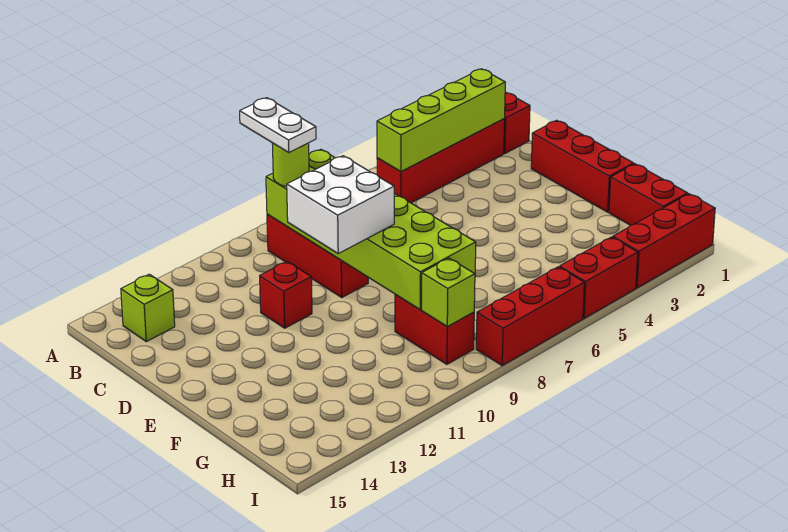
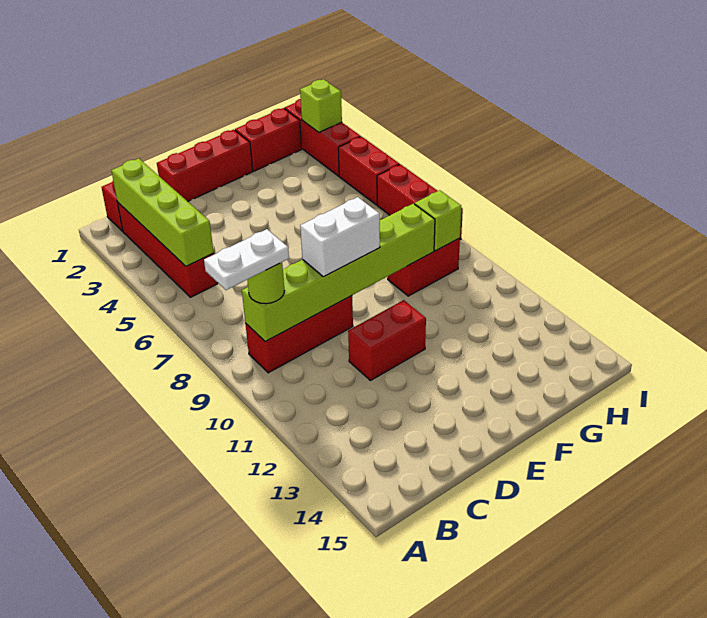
lime brick B8:G9 level 2 -> lime brick B9:G9 level 2
lime brick B14 level 1 -> lime brick I2 level 2
white brick D9:E10 level 3 -> white brick D9:E9 level 3
red brick D11 level 1 -> red brick D11:E11 level 1

